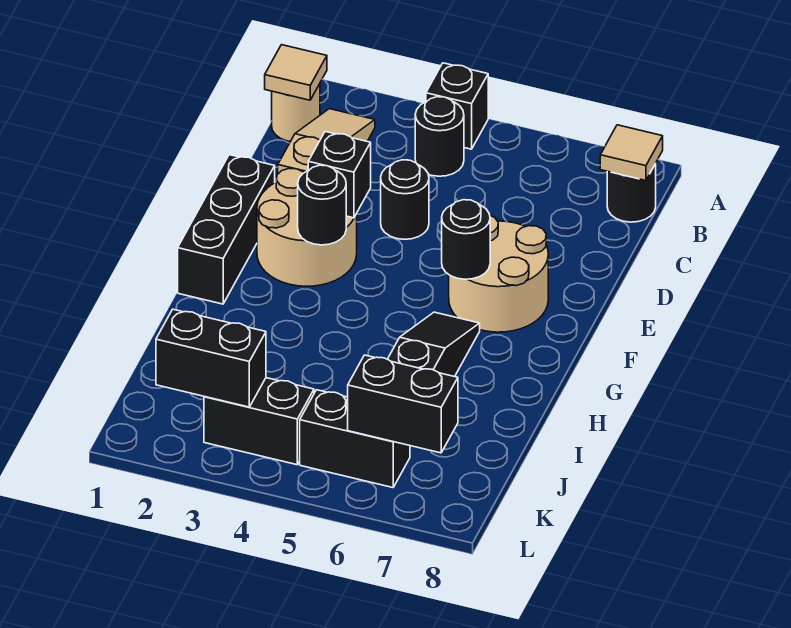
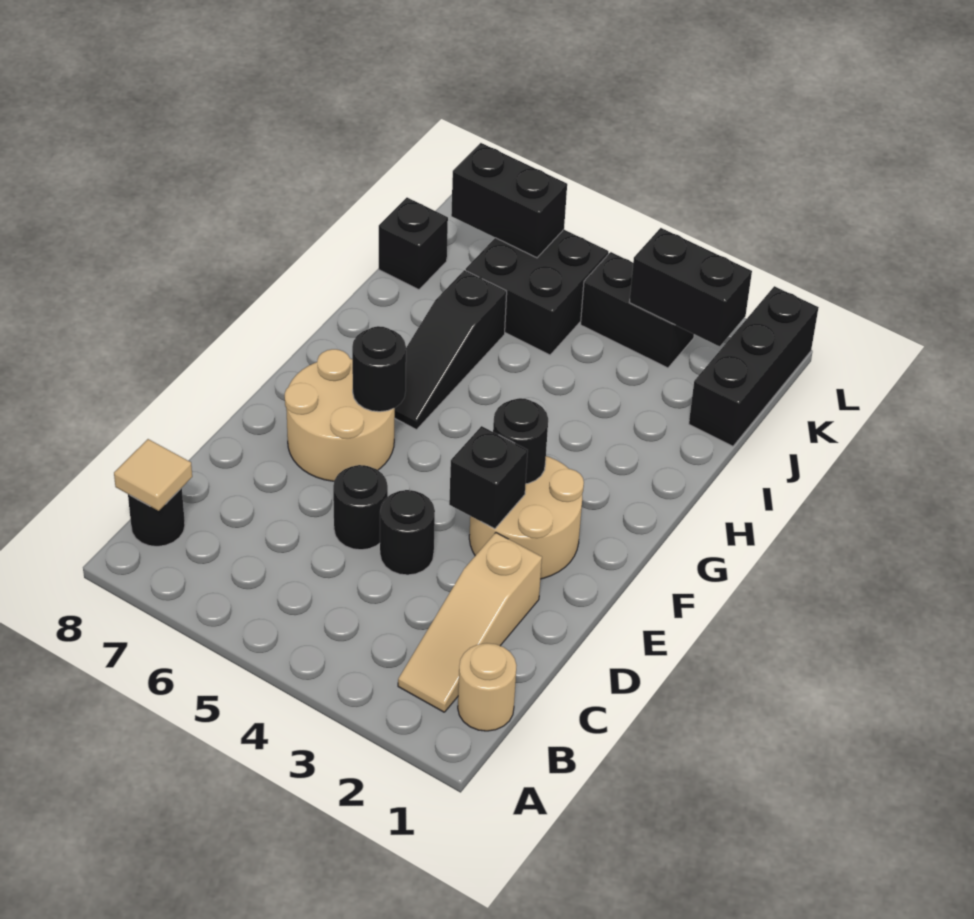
black brick A4 level 1 -> black brick J8 level 1
tan tile B1 level 2 -> none
black round brick B4 level 1 -> black round brick D5 level 1
black brick E1:G1 level 1 -> black brick J1:L1 level 1
black brick K5:K6 level 1 -> black brick J5:K6 level 1

